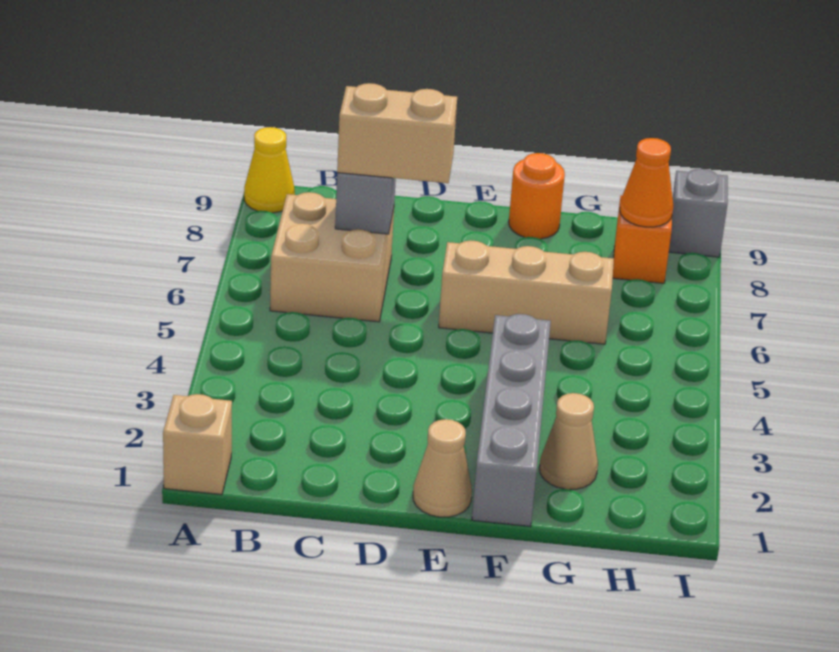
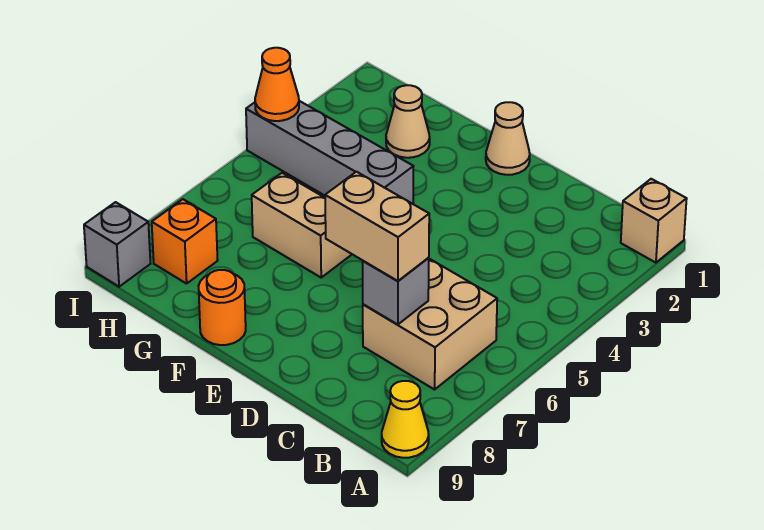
tan brick E6:G6 level 1 -> tan brick F6:G6 level 1
grey brick F1:F4 level 1 -> grey brick F4:I4 level 1
orange cone H8 level 2 -> orange cone I4 level 2

